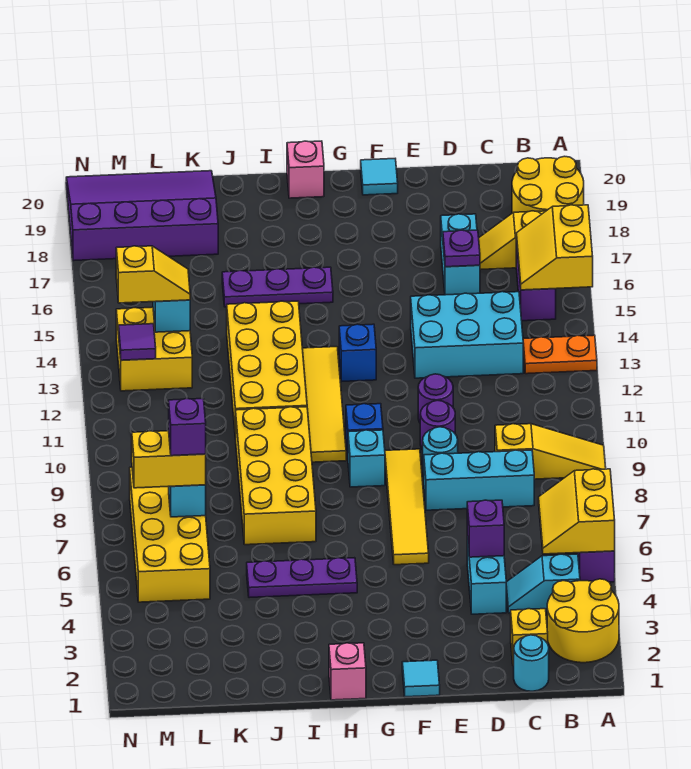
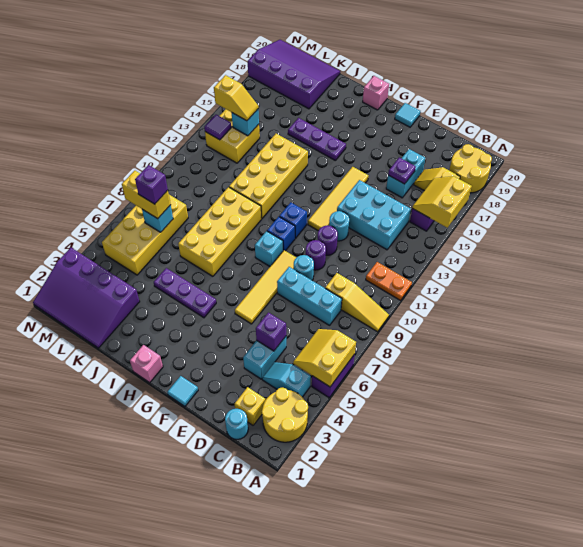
orange plate A13:B13 level 1 -> orange plate A11:B11 level 1
none -> cyan round brick E12 level 1
blue brick G13 level 1 -> blue brick G11 level 1
yellow tile H10:H13 level 1 -> yellow tile F12:F15 level 1
none -> purple slope K1:N3 level 1 top 3

